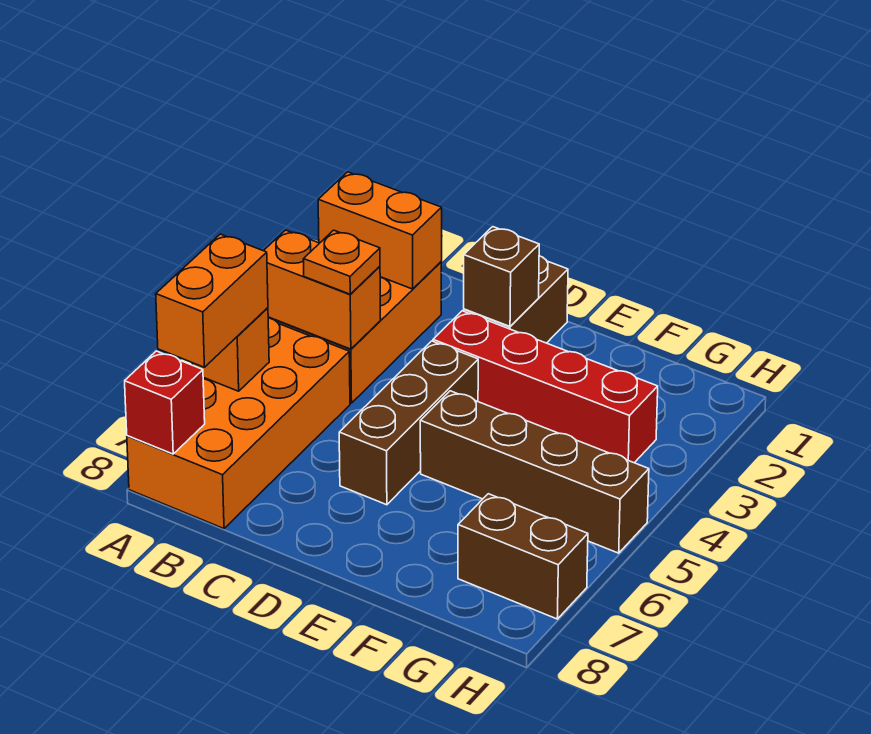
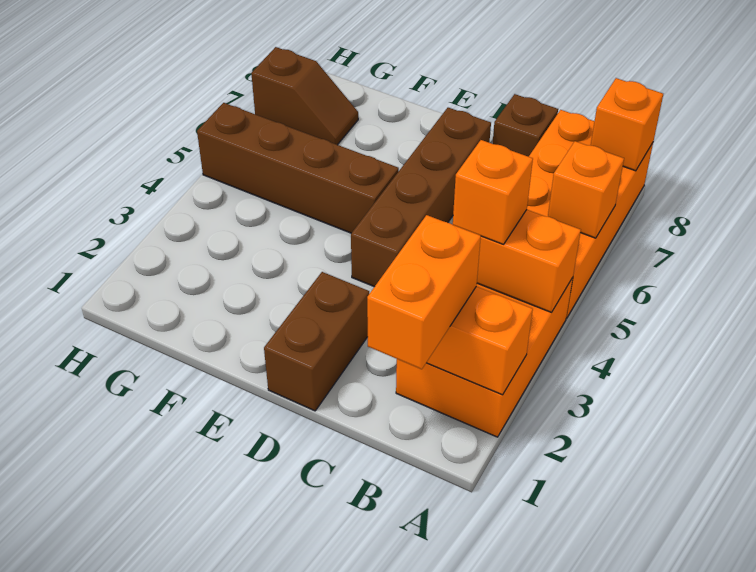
orange brick A6:A7 level 3 -> orange brick B1:B2 level 3
red brick A8 level 2 -> orange brick A8 level 2
orange plate B4 level 3 -> orange brick B4 level 3
brown brick D2 level 2 -> brown brick C8 level 1
red brick D3:G3 level 1 -> none
brown brick D4:D6 level 1 -> brown brick D4:D7 level 1
brown brick G7:H7 level 1 -> brown slope G7:H7 level 1 top H

